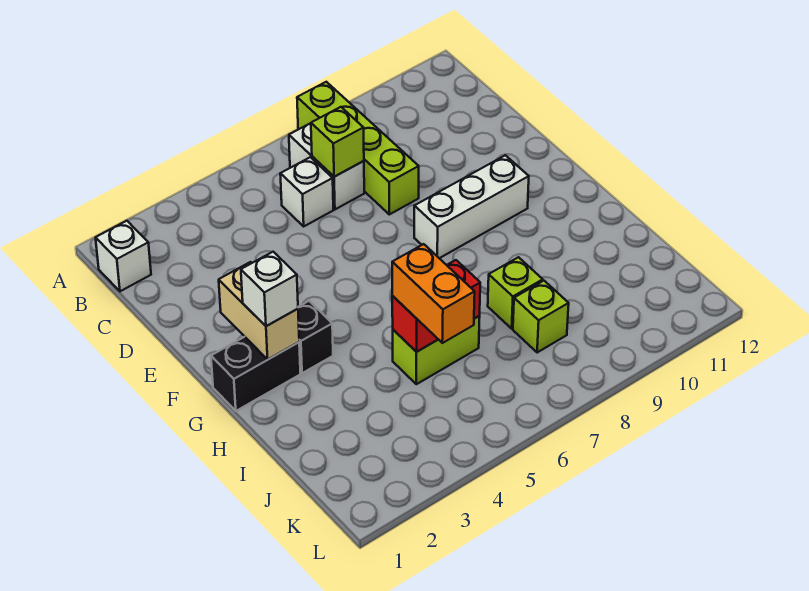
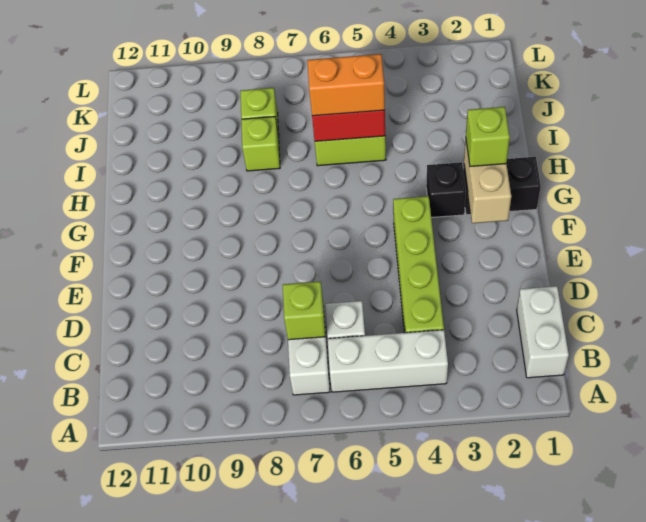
lime brick A8:D8 level 1 -> lime brick C4:F4 level 1
white brick B1 level 1 -> white brick B1:C1 level 1
white brick F8:F10 level 1 -> white brick B4:B6 level 1
white brick G2 level 3 -> lime brick G2 level 3
orange brick I5:J5 level 3 -> orange brick I5:I6 level 3

